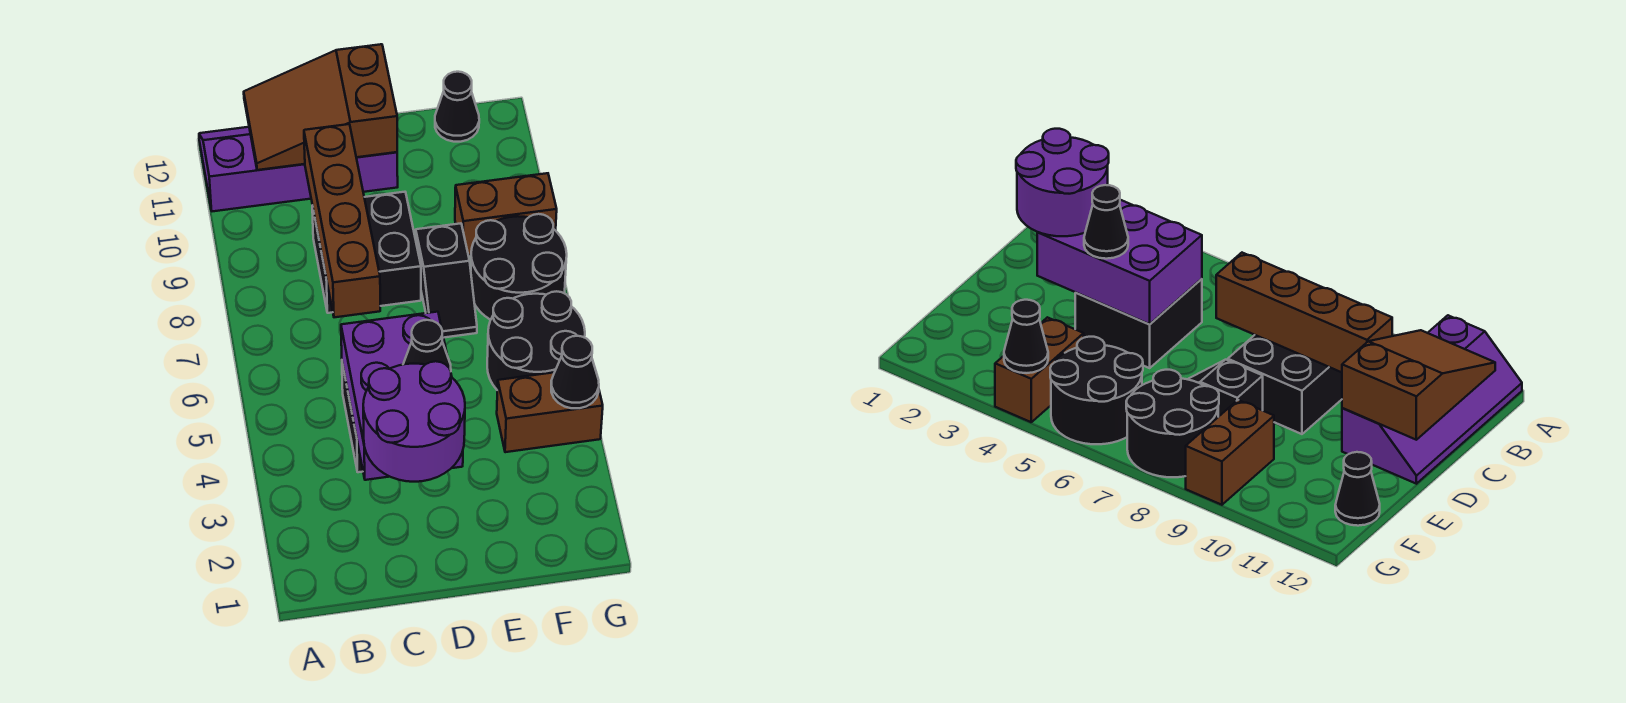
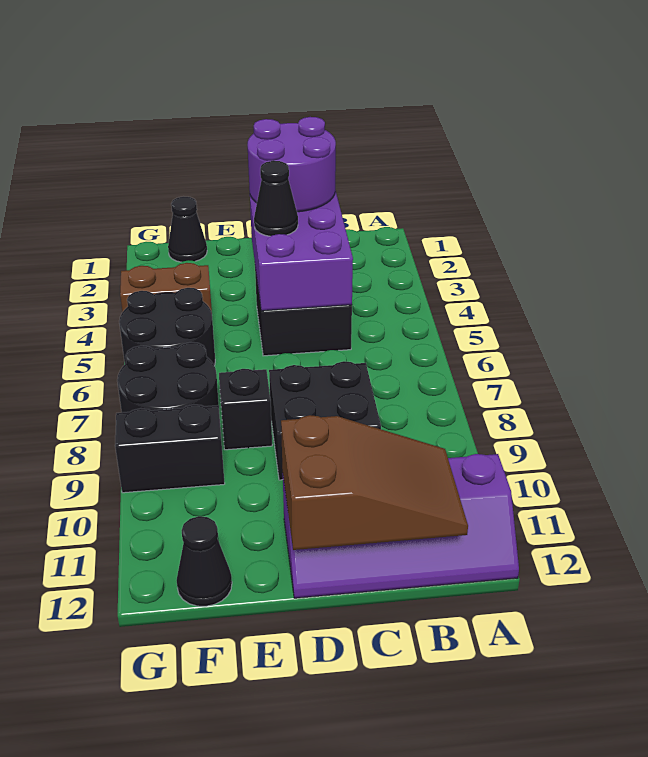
brown brick C7:C10 level 2 -> none
brown brick F9:G9 level 1 -> black brick F9:G9 level 1
black cone G4 level 2 -> black cone F1 level 1

